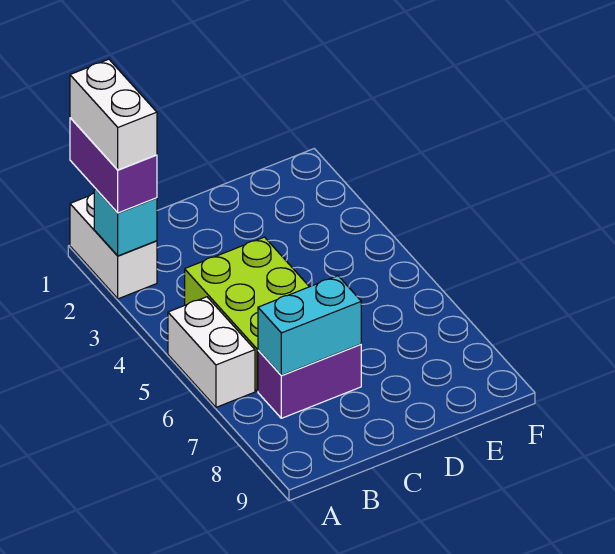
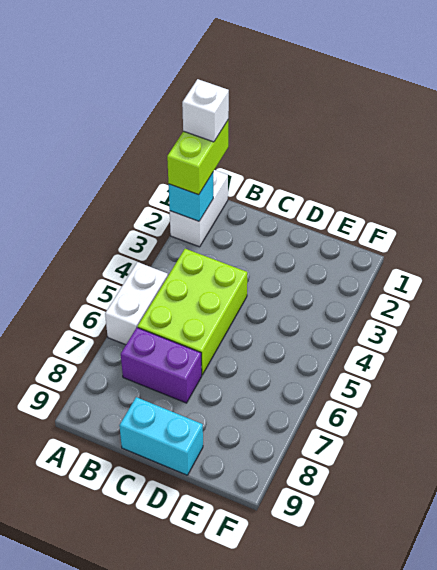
purple brick A1:A2 level 3 -> lime brick A1:A2 level 3
white brick A1:A2 level 4 -> white brick A1 level 4
cyan brick B7:C7 level 2 -> cyan brick C9:D9 level 1

